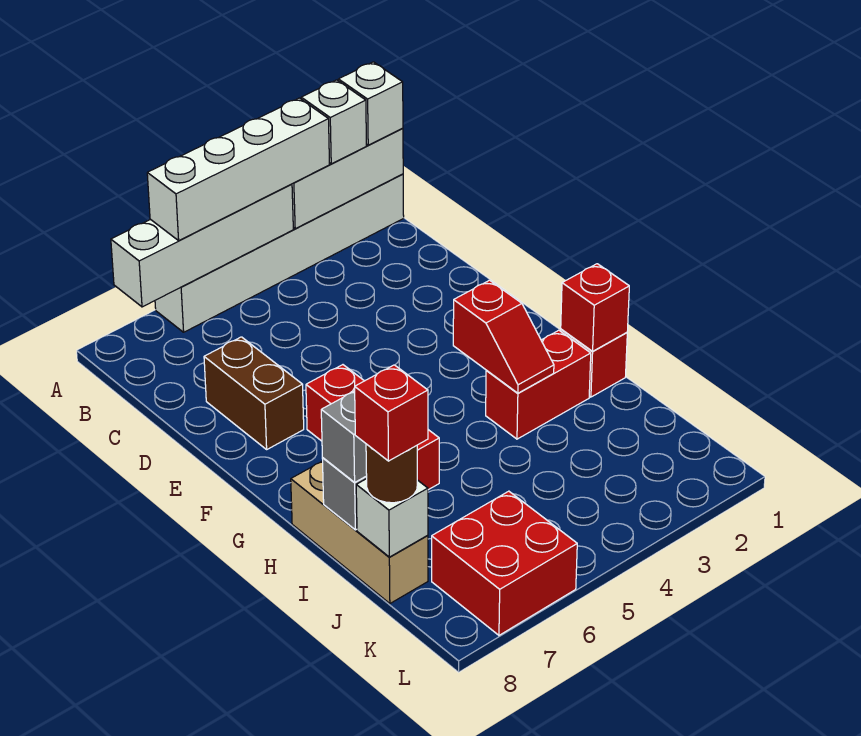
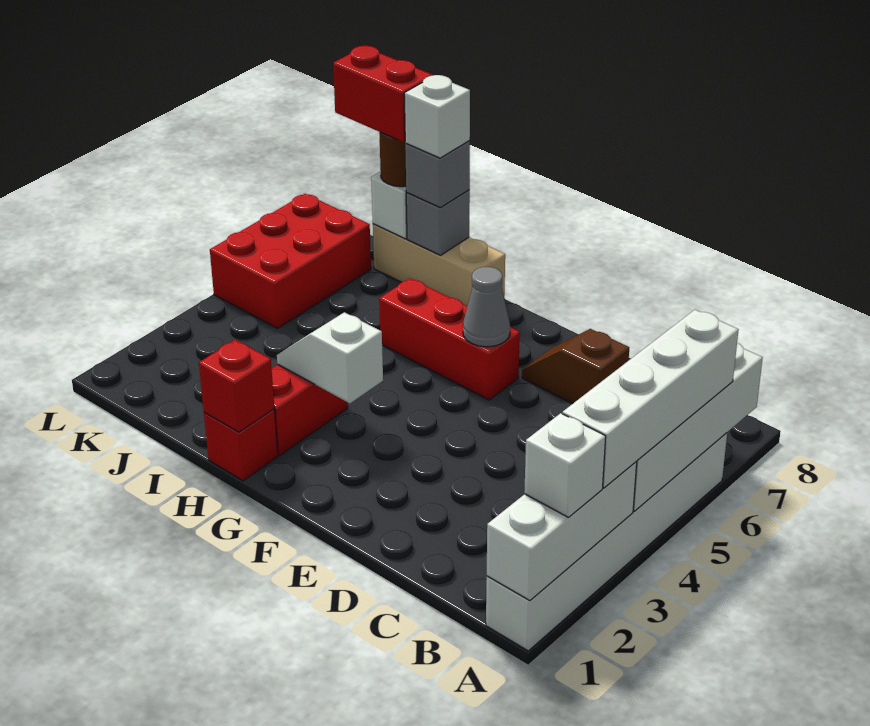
white brick A1 level 3 -> white brick I8 level 4
brown brick D7:E7 level 1 -> brown slope D7:E7 level 1 top D
none -> grey cone F6 level 2
red slope G3:H3 level 2 top G -> white slope G3:H3 level 2 top G
red brick J8 level 4 -> red brick J8:K8 level 4
red brick K6:L7 level 1 -> red brick K5:L7 level 1

